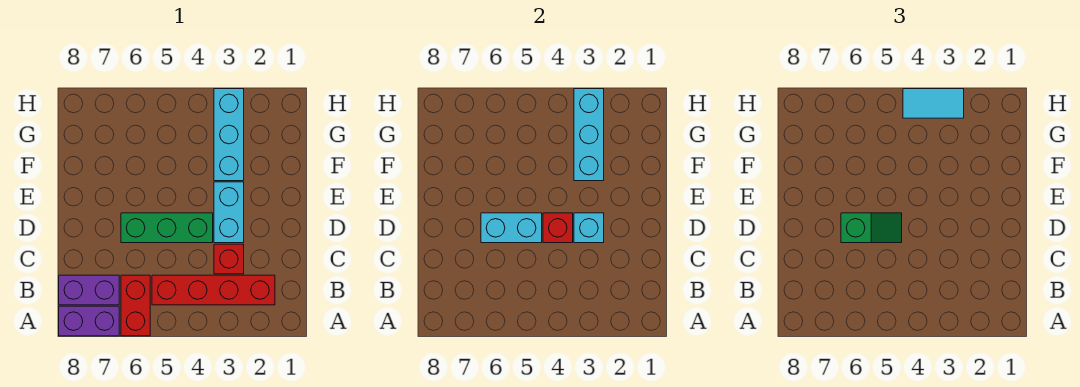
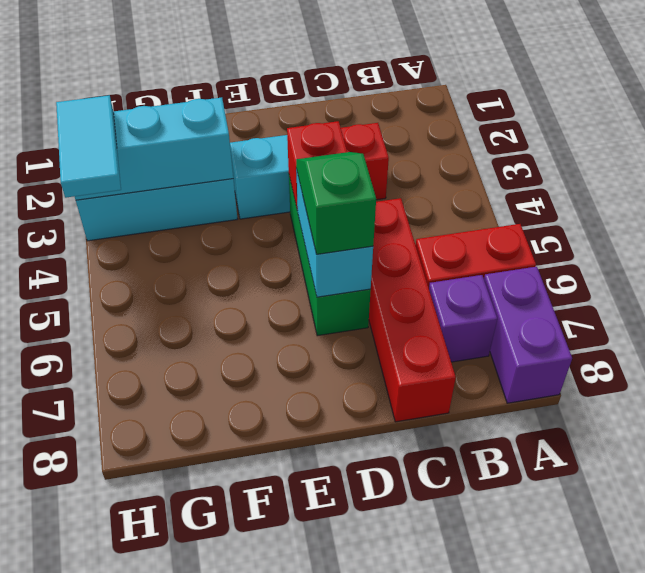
red brick B2:B5 level 1 -> red brick C5:C8 level 1
purple brick B7:B8 level 1 -> purple brick B7 level 1
cyan brick D3 level 2 -> none

